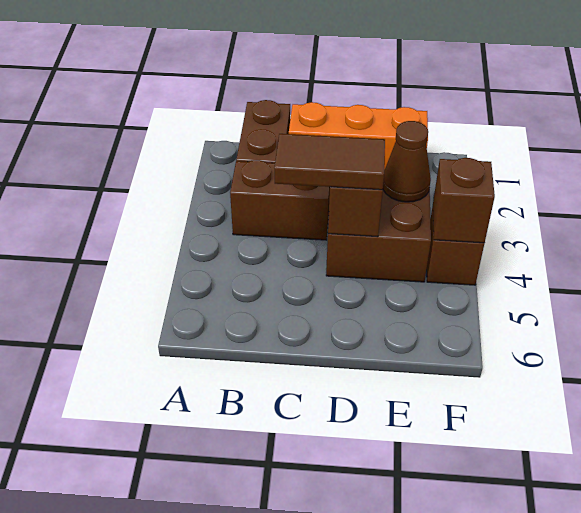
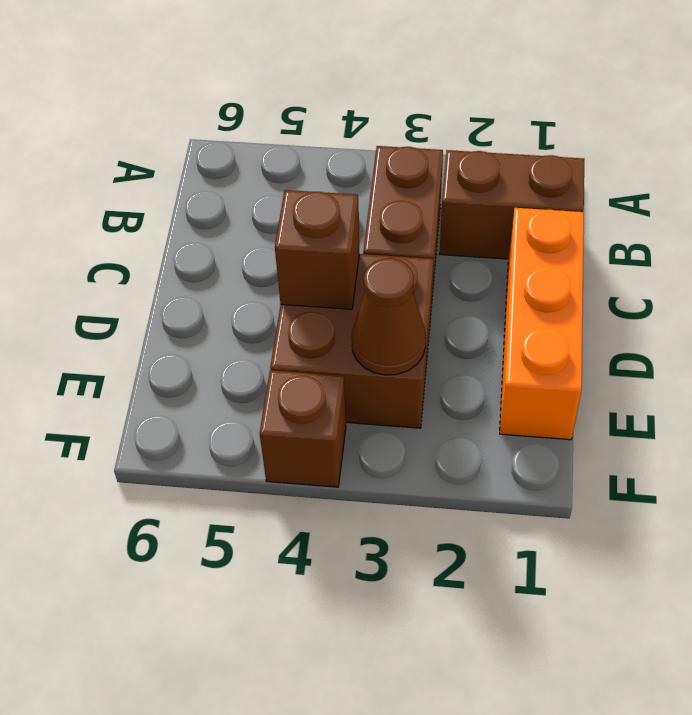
brown tile C4:D4 level 3 -> none
brown brick F4 level 2 -> none

